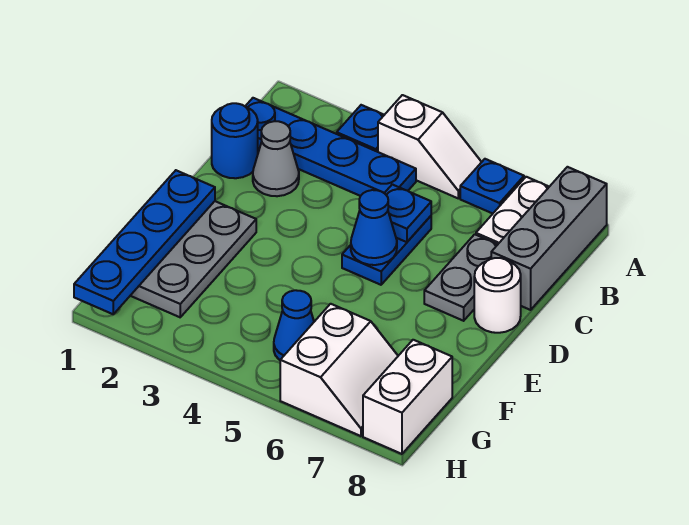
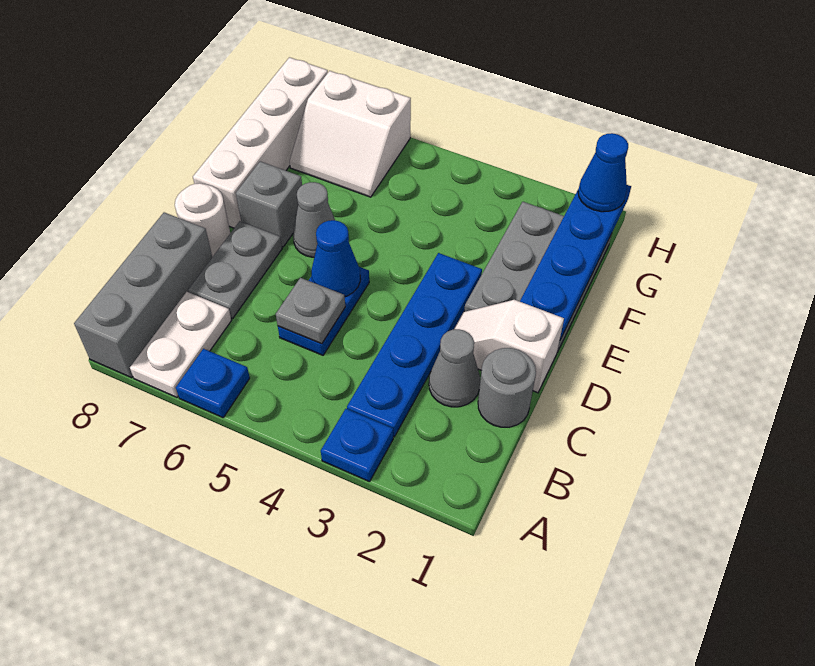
white slope A4:A5 level 1 top 4 -> white slope D1:D2 level 1 top 1
blue plate B1:B4 level 1 -> blue plate B3:E3 level 1
blue round brick C1 level 1 -> grey round brick C1 level 1
blue plate C5 level 2 -> grey plate C5 level 2
none -> grey cone E6 level 1
none -> grey brick E7 level 1
blue cone G5 level 1 -> blue cone H1 level 3
white slope G6:H7 level 1 top 6 -> white slope G6:H7 level 1 top H
white brick G8:H8 level 1 -> white brick E8:H8 level 1

